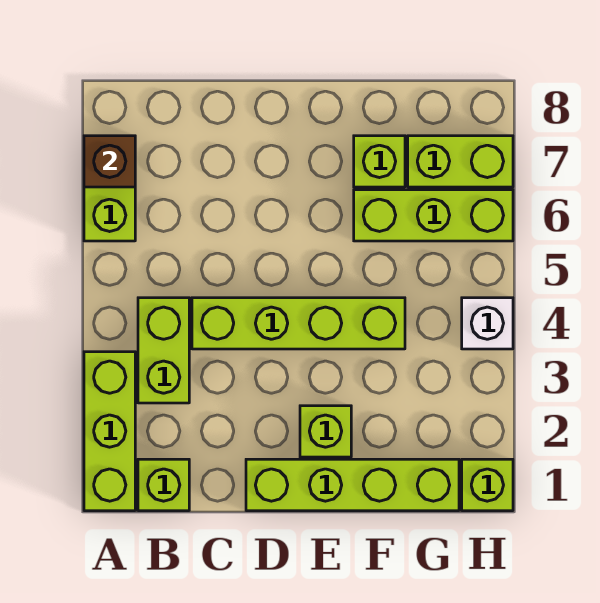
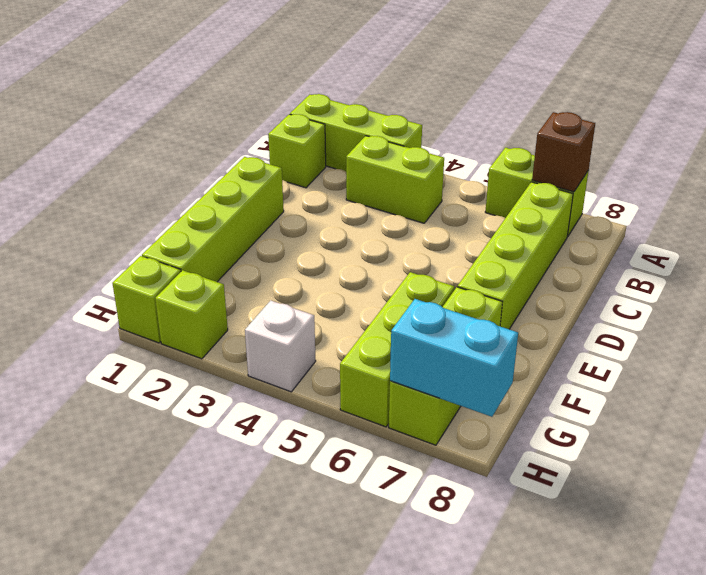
lime brick C4:F4 level 1 -> lime brick B7:E7 level 1
lime brick E2 level 1 -> lime brick H2 level 1
none -> cyan brick H7:H8 level 2

